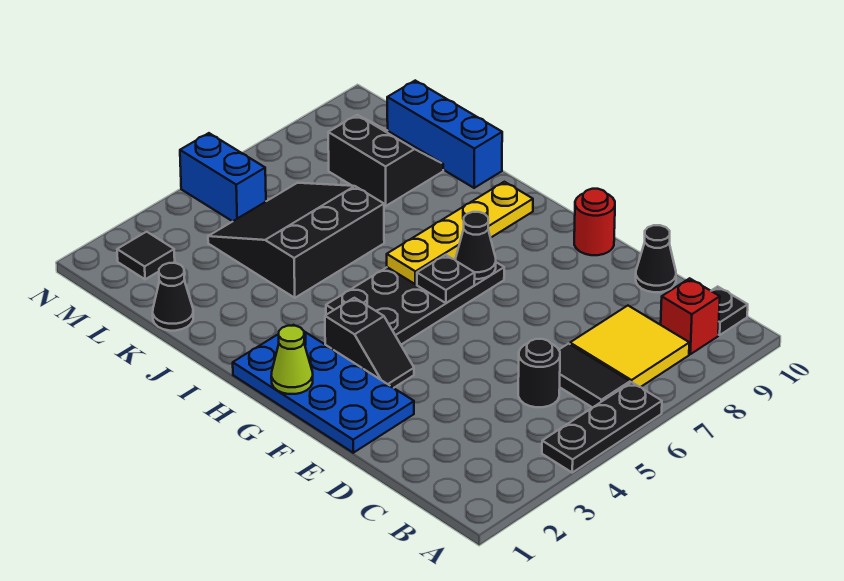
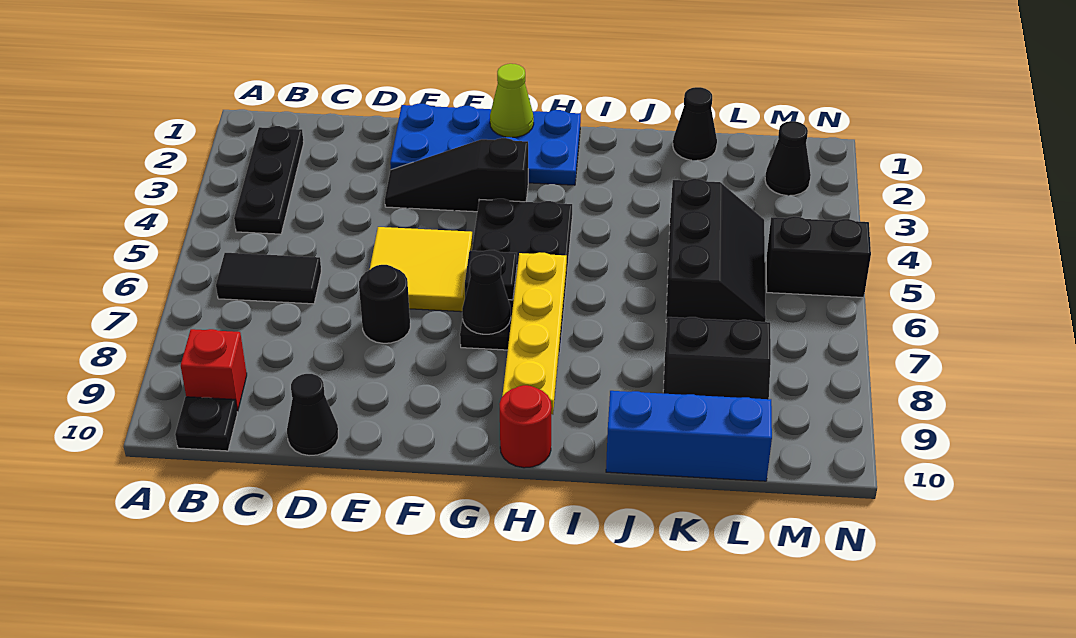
black plate A4:A6 level 1 -> black plate B2:B4 level 1
yellow tile B7:C8 level 1 -> yellow tile E5:F6 level 1
black round brick C5 level 1 -> black round brick E7 level 1
black slope F3:G3 level 1 top G -> black slope E3:G3 level 1 top G
red round brick F10 level 1 -> red round brick H10 level 1
black slope J4:L6 level 1 top J -> black slope K4:L6 level 1 top K
black tile M2 level 1 -> black cone M2 level 1
blue brick M5:N5 level 1 -> black brick M5:N5 level 1

